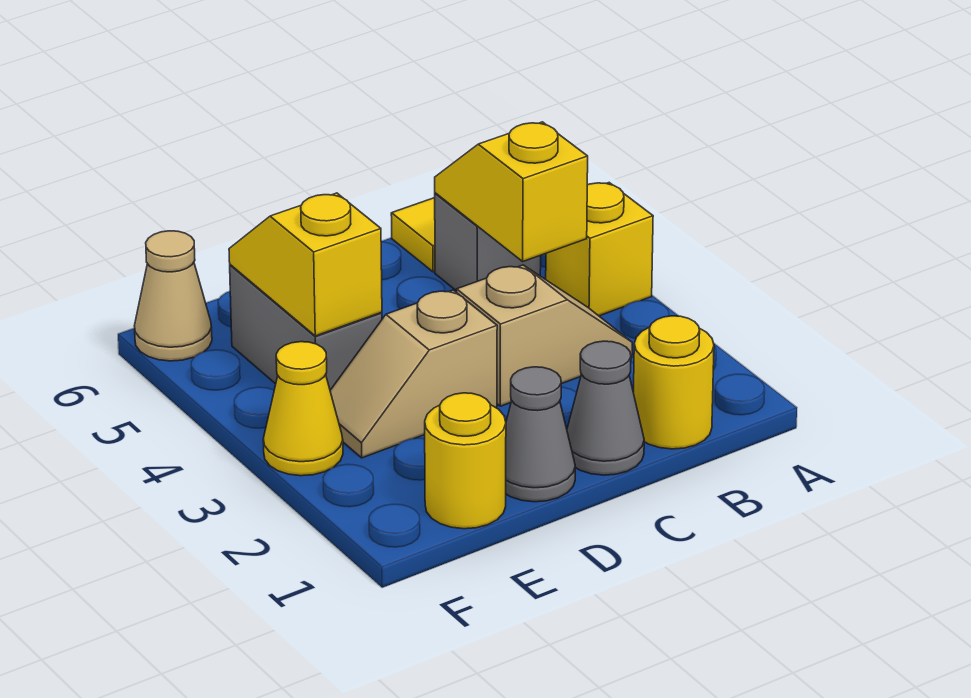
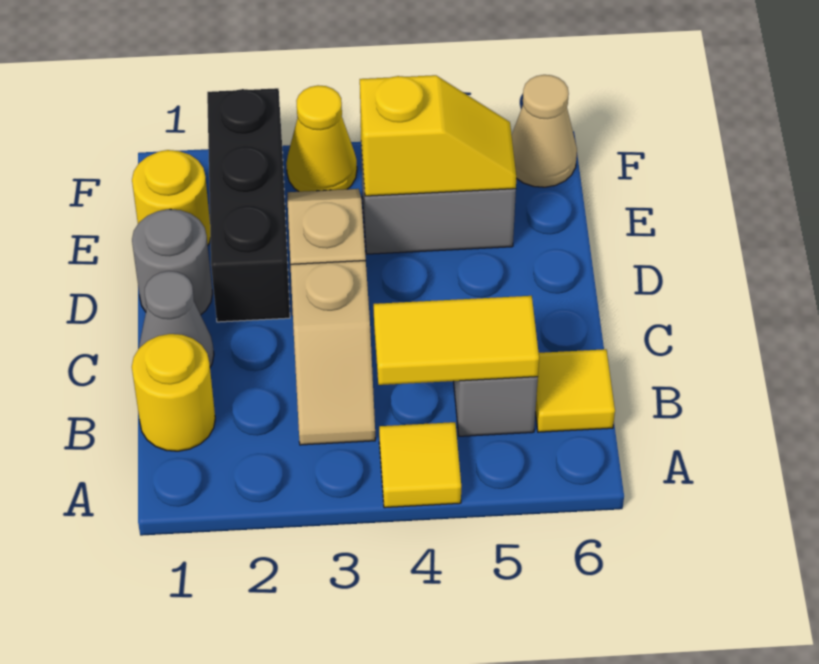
yellow brick A4 level 1 -> yellow tile A4 level 1
yellow slope B4:B5 level 2 top 4 -> yellow tile B4:B5 level 2
grey cone D1 level 1 -> grey round brick D1 level 1
none -> black brick D2:F2 level 1

